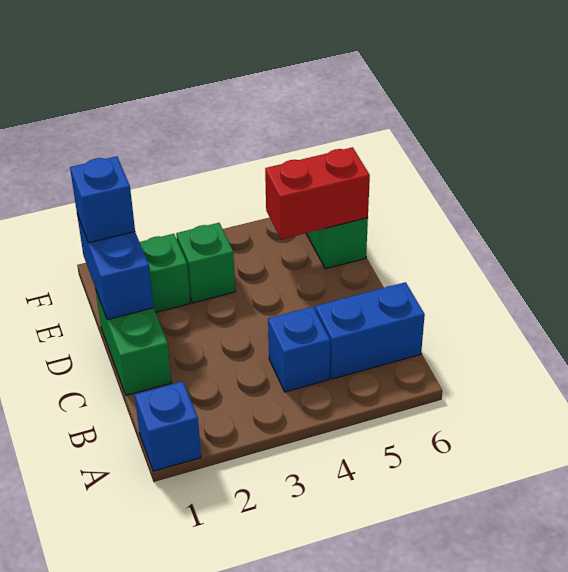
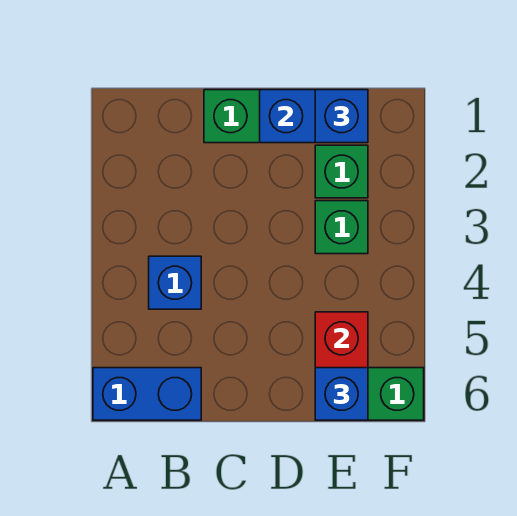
blue brick A1 level 1 -> blue brick E6 level 3
blue brick B5:B6 level 1 -> blue brick A6:B6 level 1

